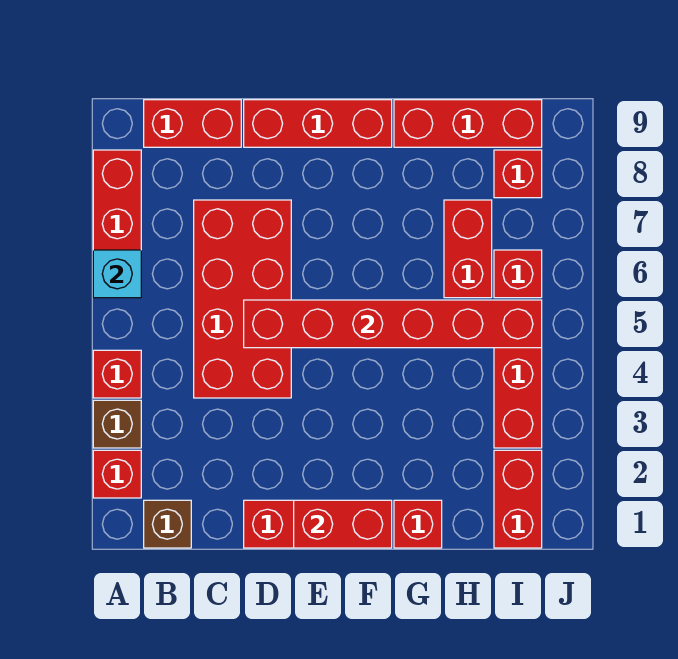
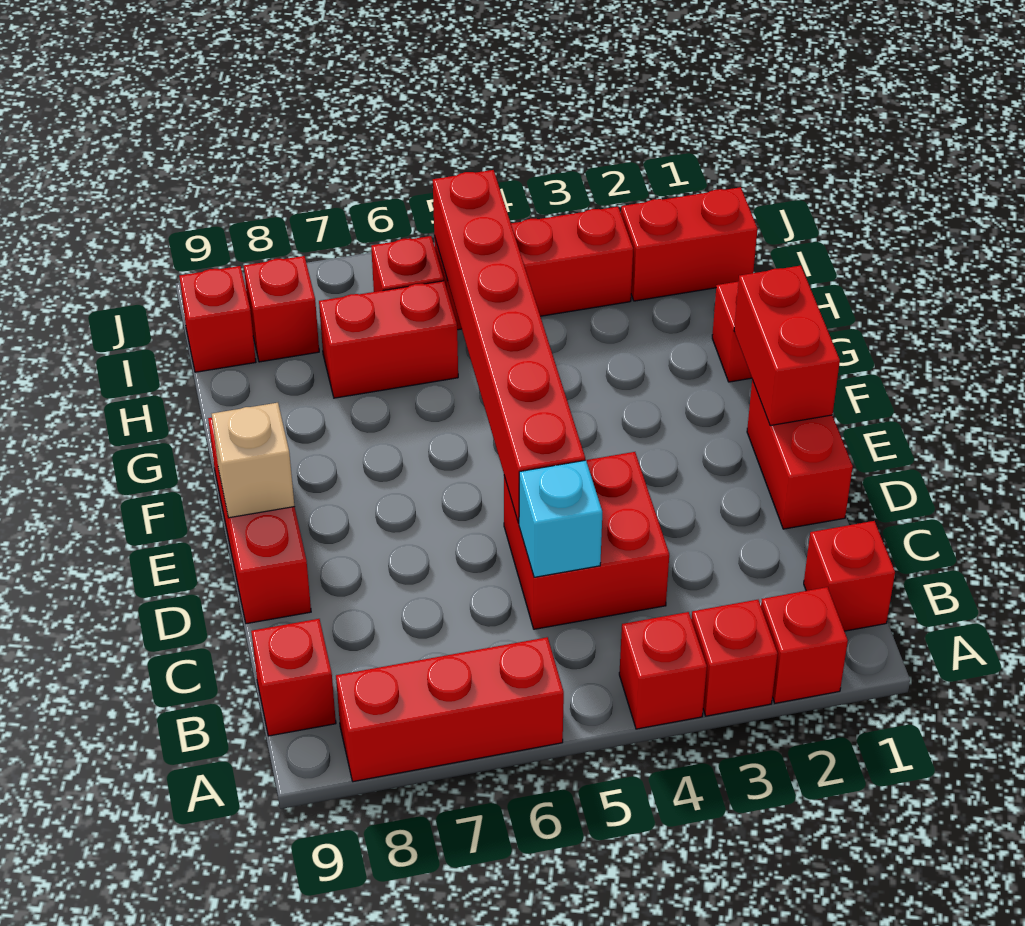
brown brick A3 level 1 -> red brick A3 level 1
cyan brick A6 level 2 -> cyan brick C5 level 2
brown brick B1 level 1 -> red brick B1 level 1
red brick B9:C9 level 1 -> red brick B9 level 1
red brick C4:D7 level 1 -> red brick C4:D5 level 1
none -> tan brick E9 level 2
red brick G9:I9 level 1 -> red brick I9 level 1

